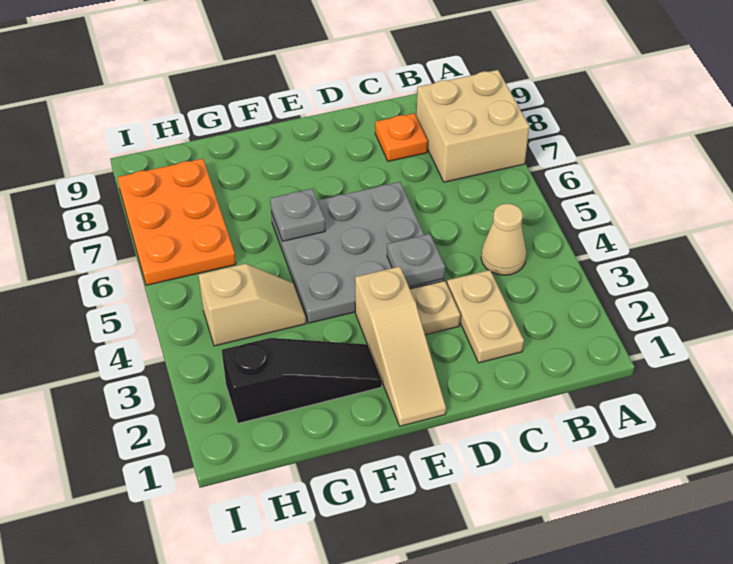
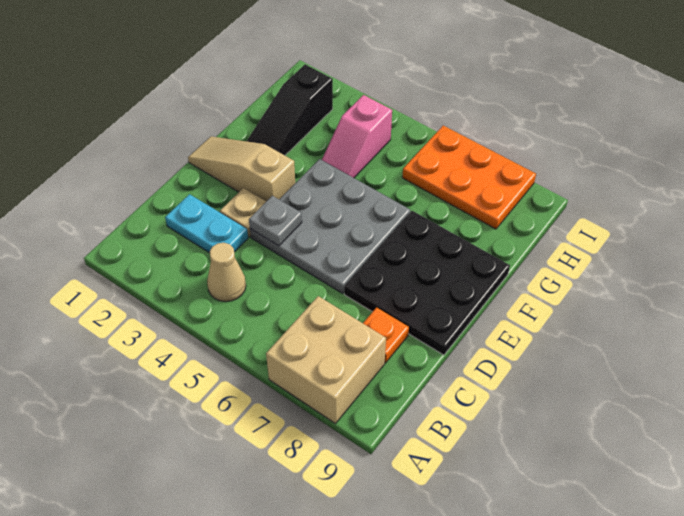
tan plate C2:C3 level 1 -> cyan plate C2:C3 level 1
none -> black plate D7:F9 level 1
grey plate F6 level 2 -> none
tan slope G4:H4 level 1 top H -> pink slope G4:H4 level 1 top H

